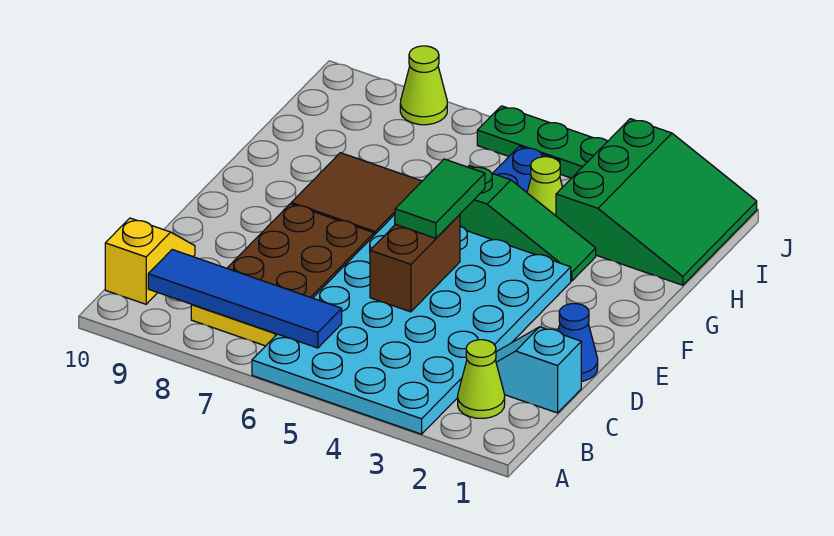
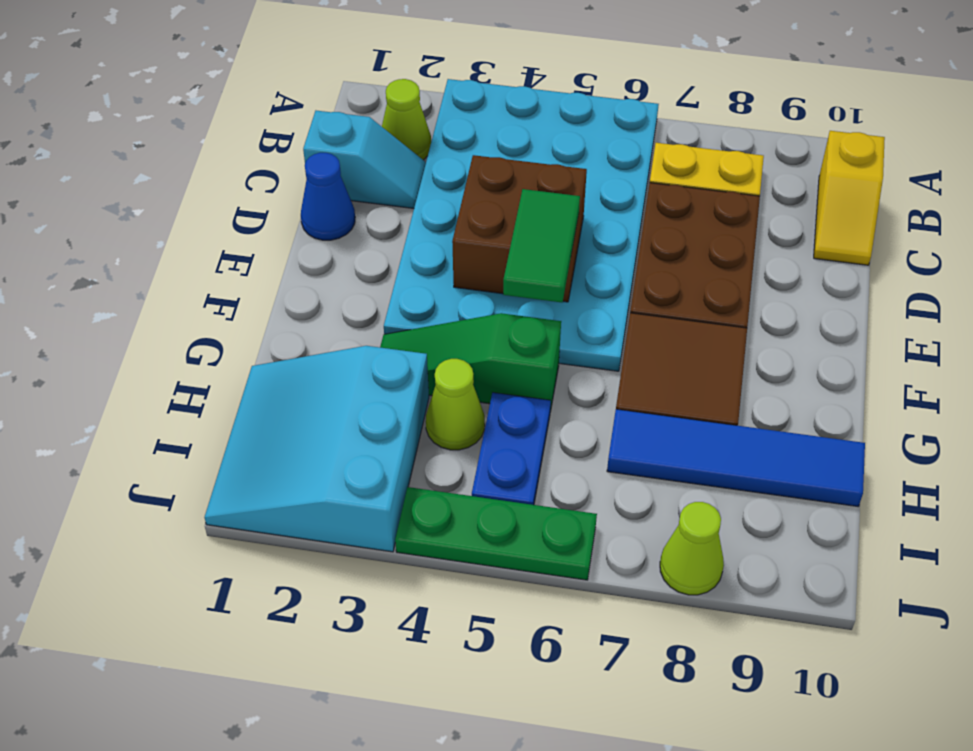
blue tile B6:B9 level 2 -> blue tile H7:H10 level 1
brown brick D5:E5 level 2 -> brown brick D4:E5 level 2
green slope H1:J3 level 1 top 3 -> cyan slope H1:J3 level 1 top 3

